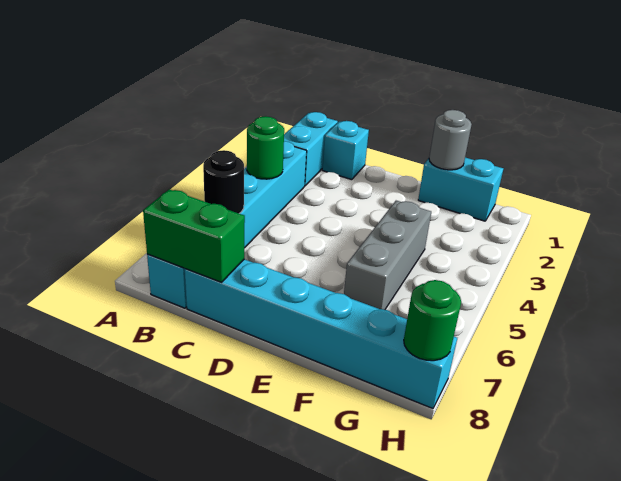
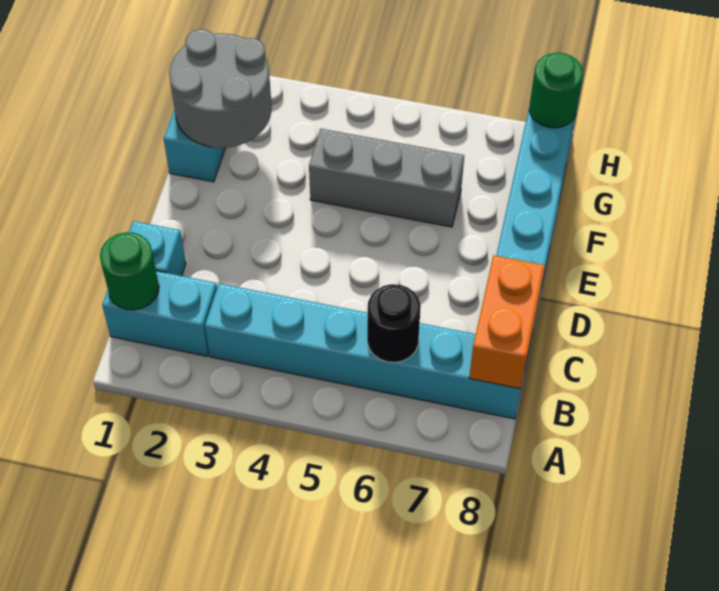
green round brick B4 level 2 -> green round brick B1 level 2
green brick B8:C8 level 2 -> orange brick B8:C8 level 2
grey round brick F1 level 2 -> grey round brick F1:G2 level 2

